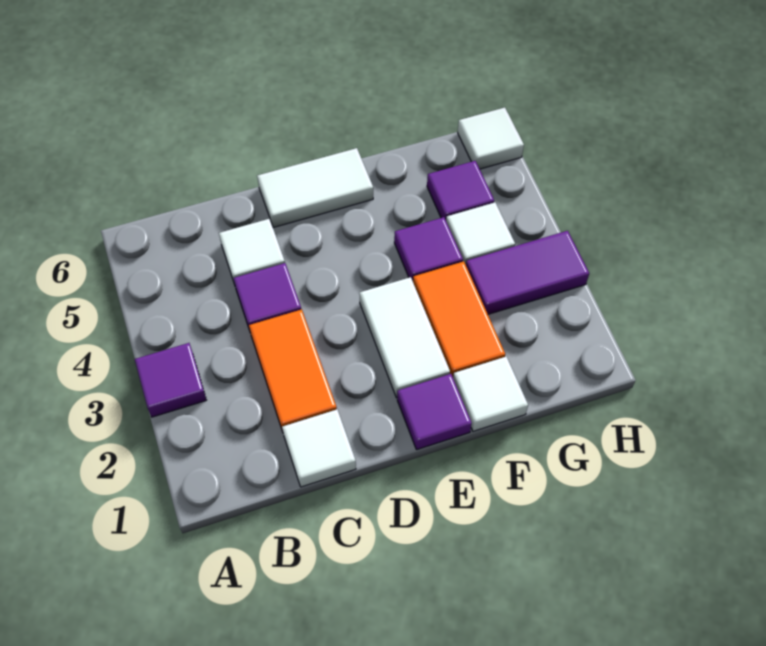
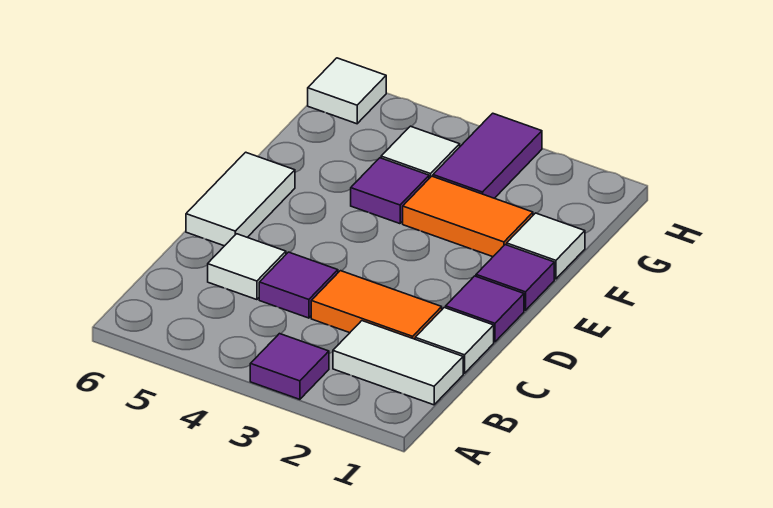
white tile E2:E3 level 1 -> white tile B1:B2 level 1
purple tile G5 level 1 -> purple tile D1 level 1

